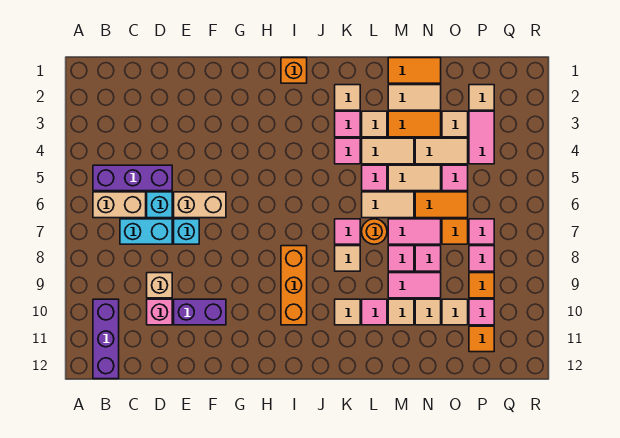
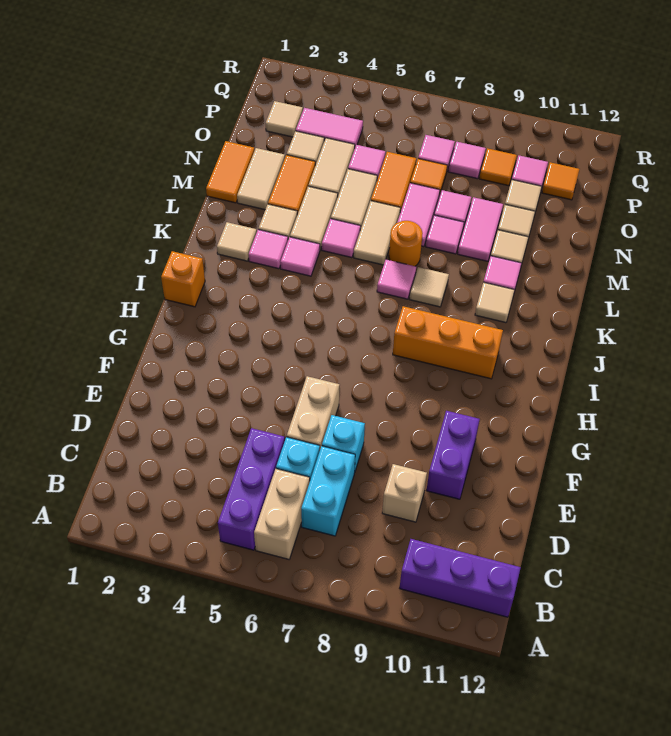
pink brick D10 level 1 -> none

